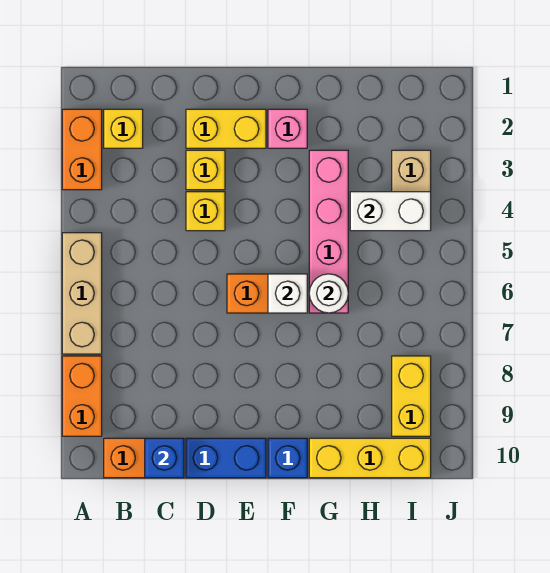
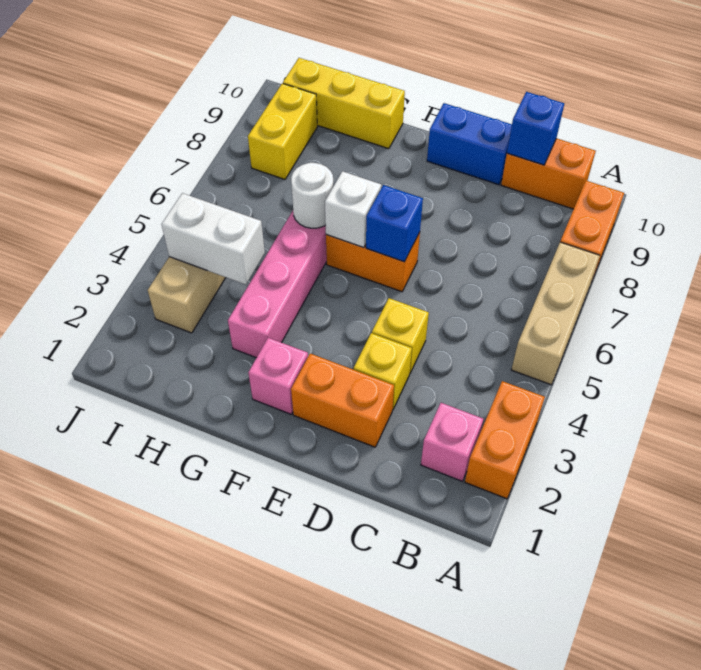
yellow brick B2 level 1 -> pink brick B2 level 1
yellow brick D2:E2 level 1 -> orange brick D2:E2 level 1
blue brick F10 level 1 -> blue brick E6 level 2

